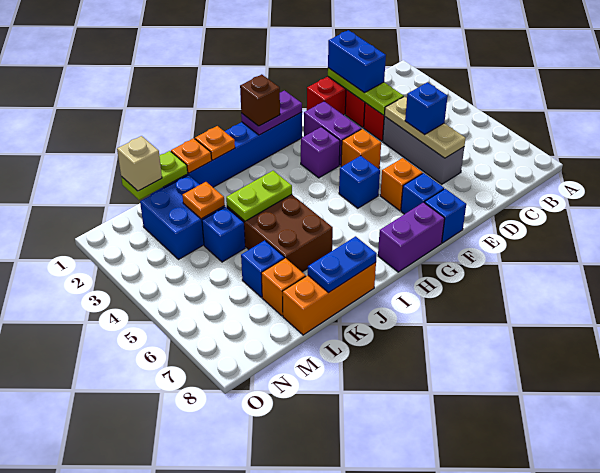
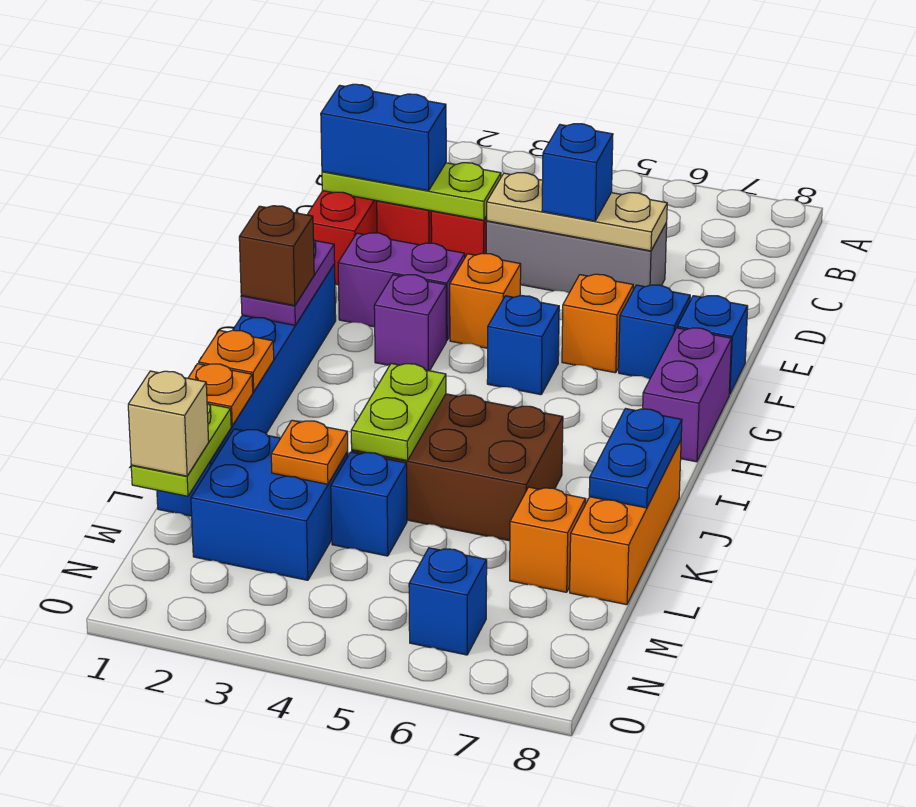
blue brick L6 level 1 -> blue brick N6 level 1

